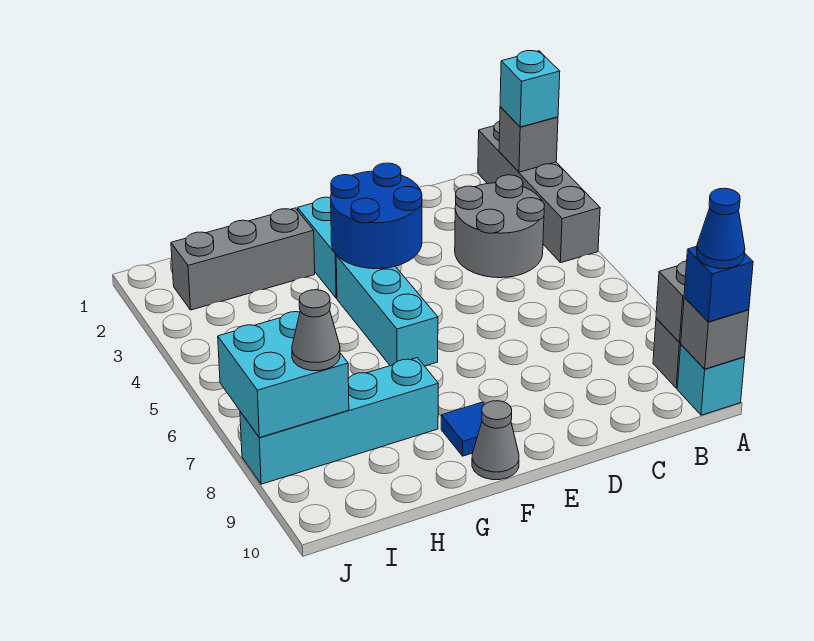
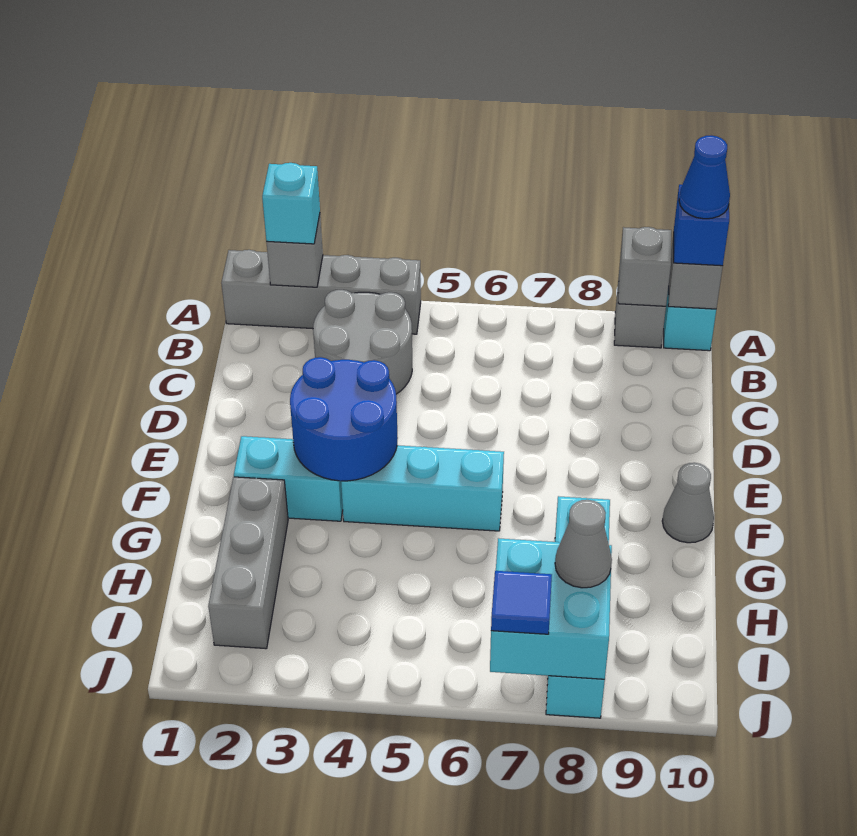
blue tile F9 level 1 -> blue tile J7 level 3

